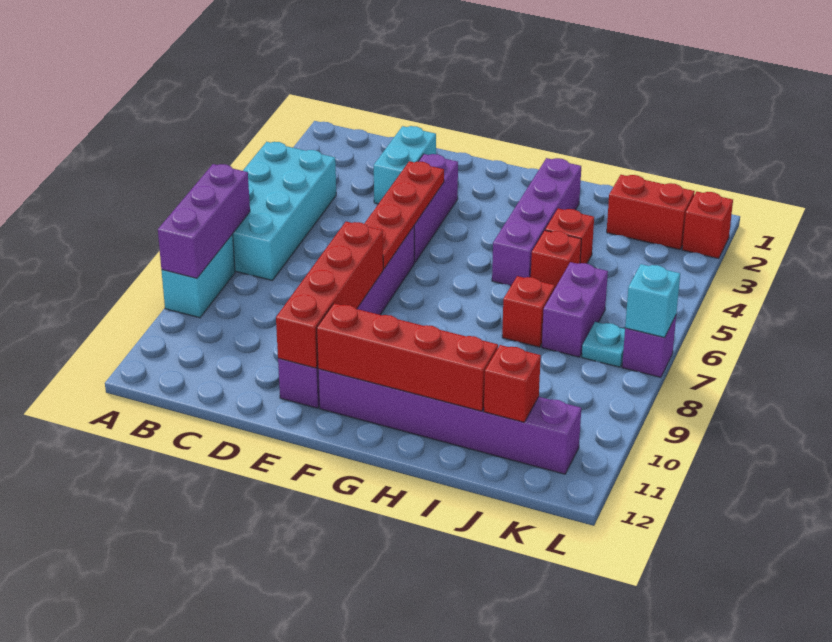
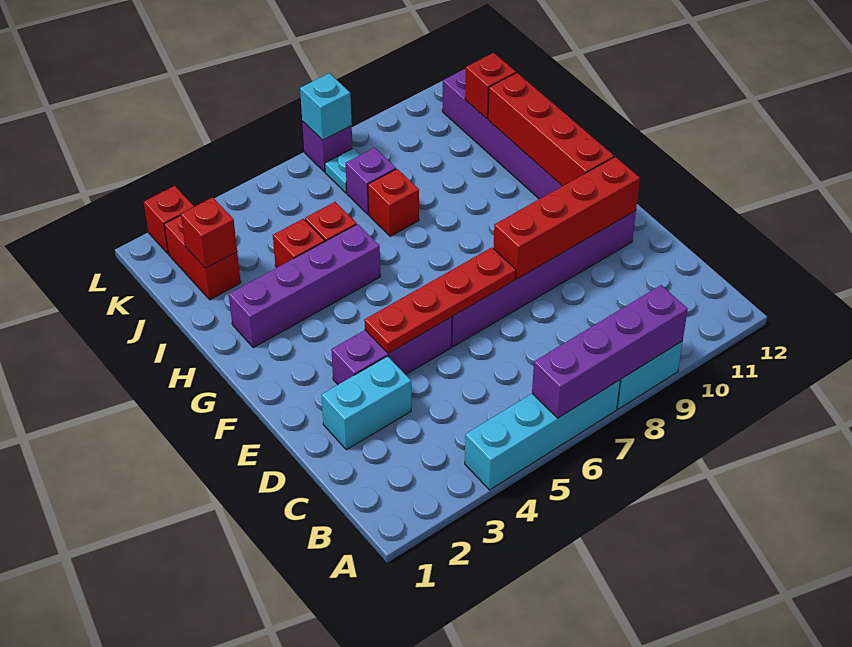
cyan brick A4:B7 level 1 -> cyan brick A4:A7 level 1
purple brick A7:A9 level 2 -> purple brick A6:A9 level 2
none -> red brick J2 level 2
purple brick J6:J7 level 1 -> purple brick J7 level 1

